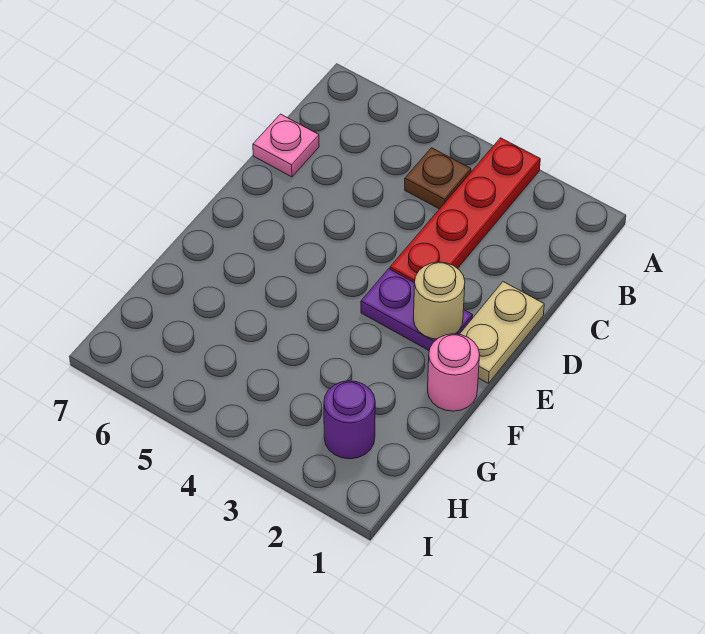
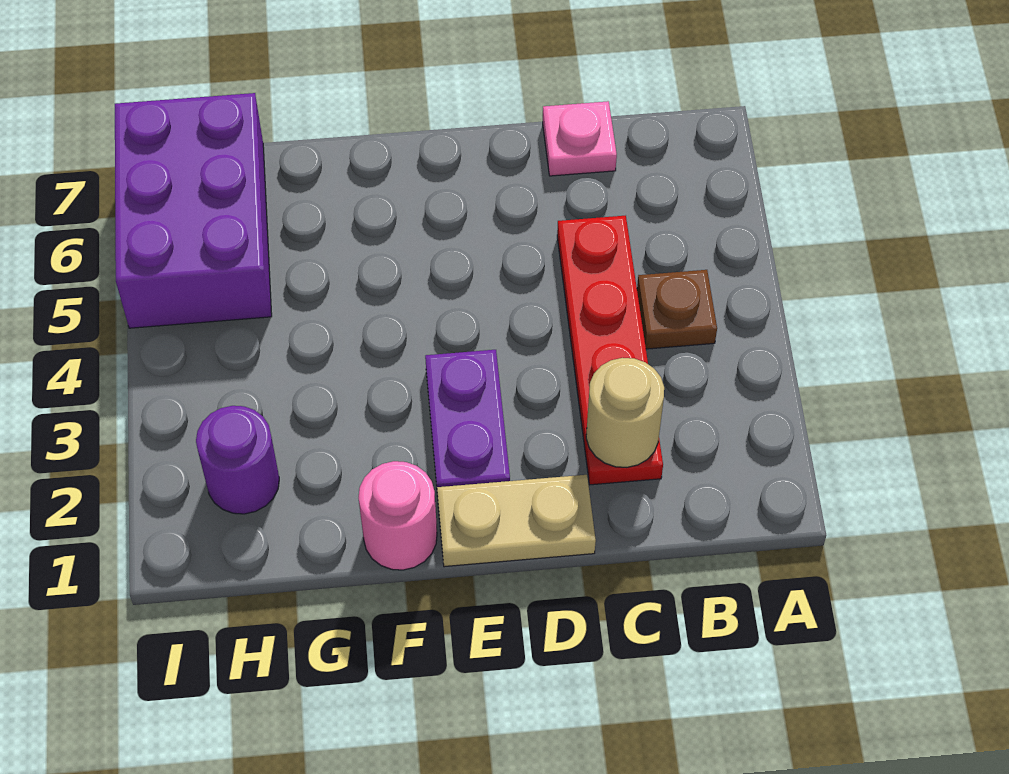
red plate A3:D3 level 1 -> red plate C2:C5 level 1
tan round brick E2 level 2 -> tan round brick C2 level 2
none -> purple brick H5:I7 level 1

